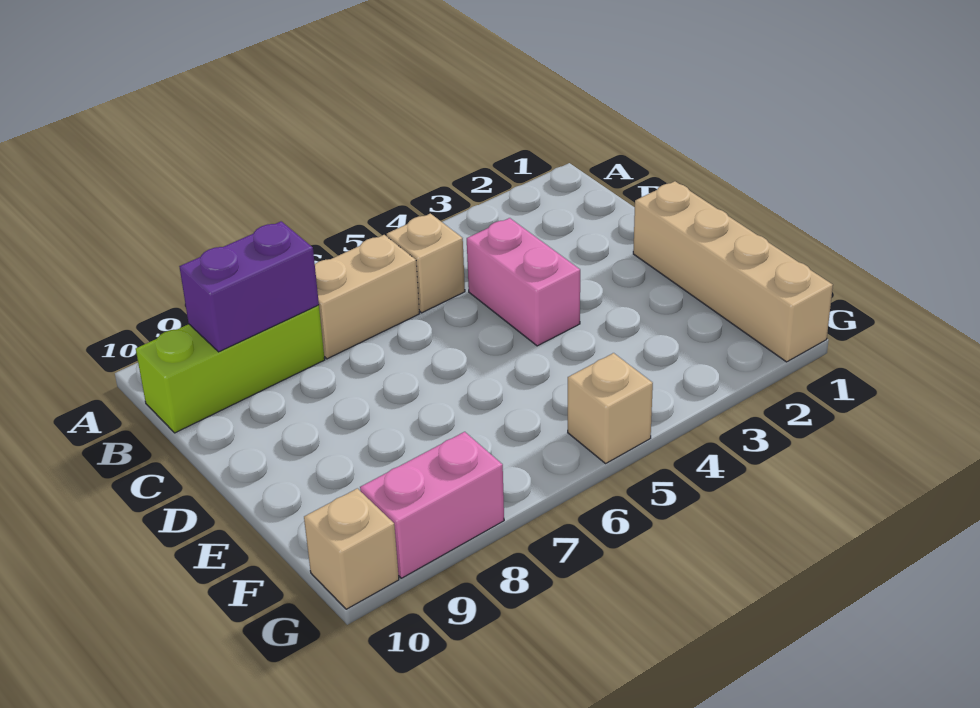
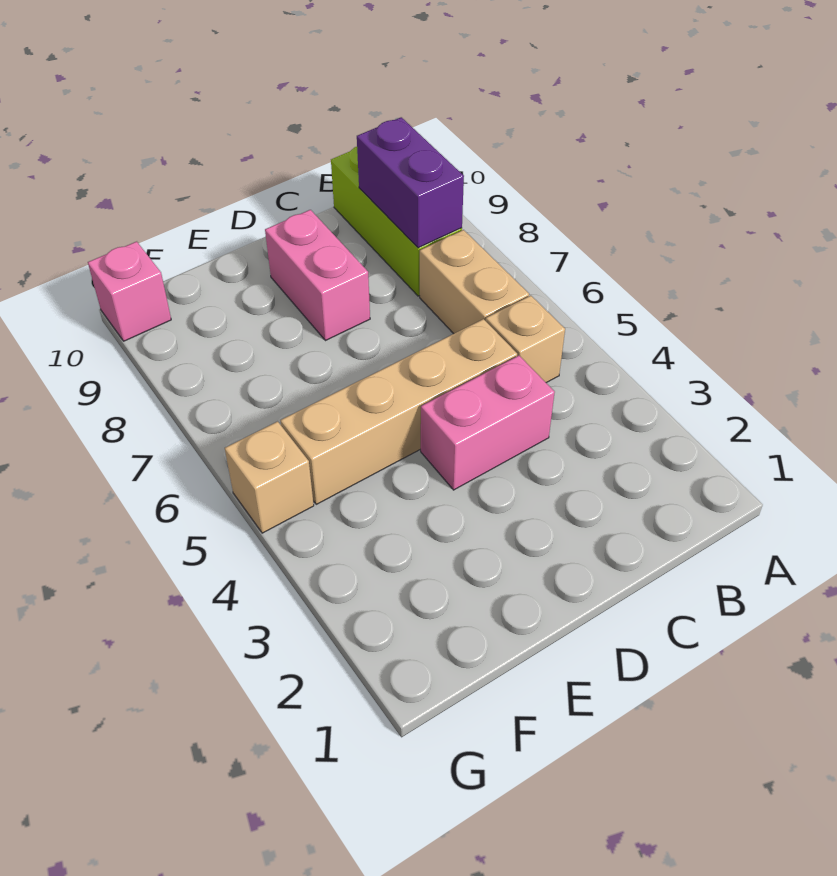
tan brick D1:G1 level 1 -> tan brick C5:F5 level 1
pink brick G8:G9 level 1 -> pink brick D8:D9 level 1
tan brick G10 level 1 -> pink brick G10 level 1

